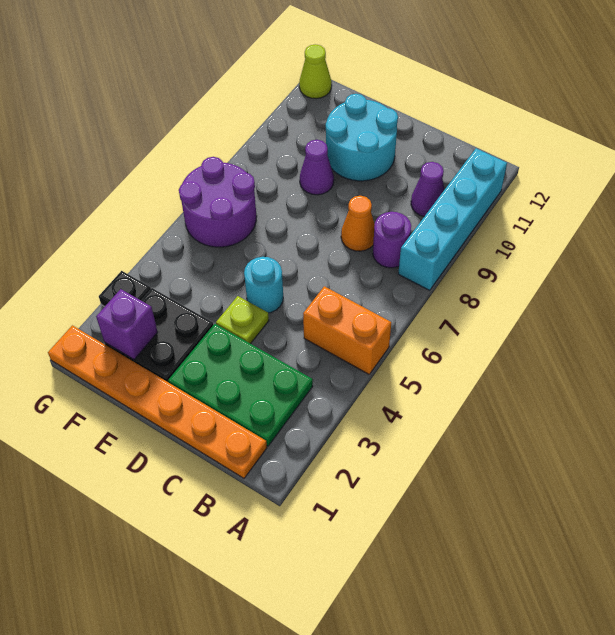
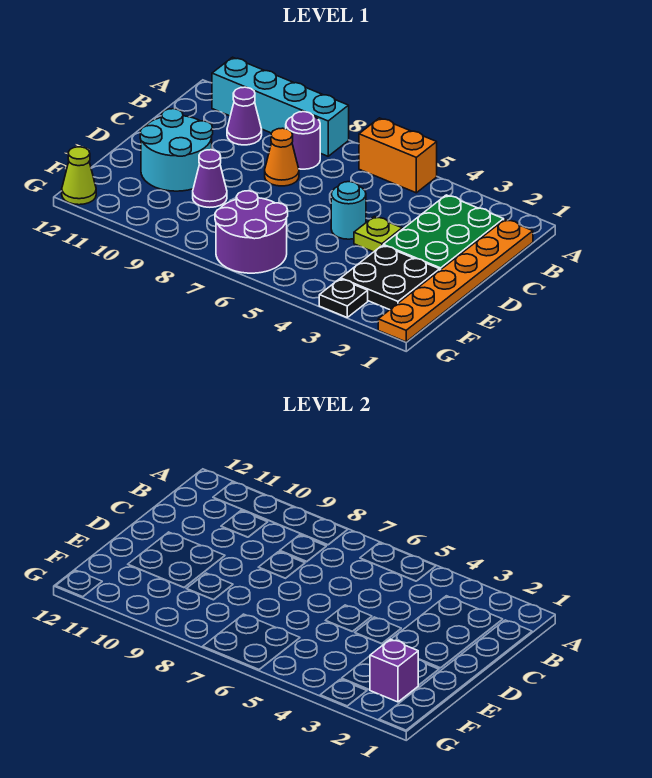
orange brick A5:B5 level 1 -> orange brick A5:A6 level 1

